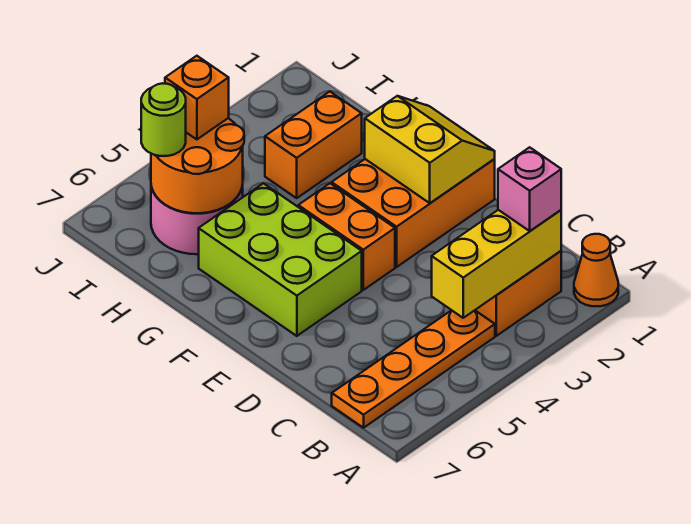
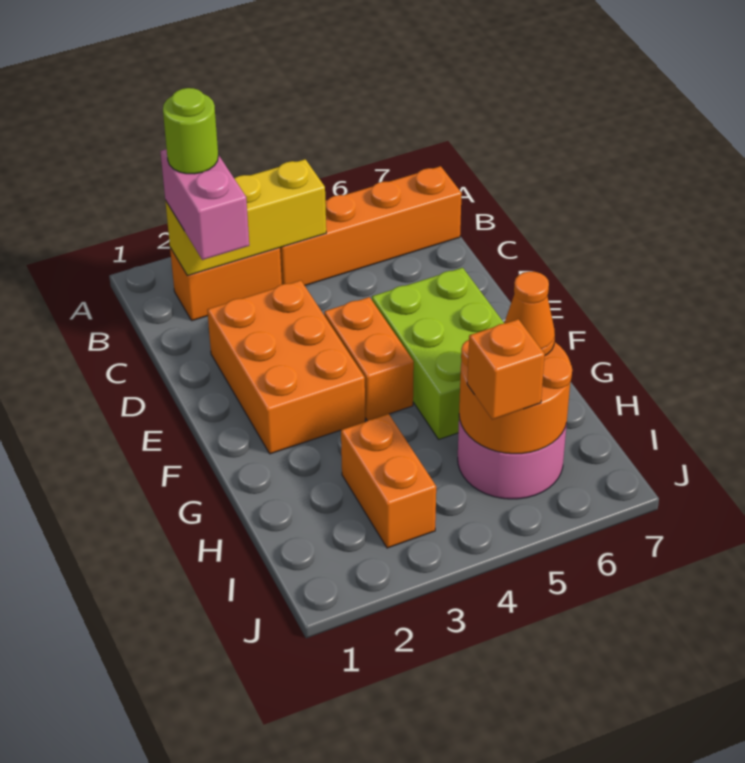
orange cone A1 level 1 -> orange cone H6 level 3
pink brick B2 level 3 -> pink brick B2:C2 level 3
orange plate B4:B7 level 1 -> orange brick B4:B7 level 1
orange brick E1:F3 level 1 -> orange brick D2:F3 level 1
yellow slope E1:F2 level 2 top 2 -> none
orange brick H2:H3 level 1 -> orange brick H3:I3 level 1
lime round brick I6 level 3 -> lime round brick B2 level 4

